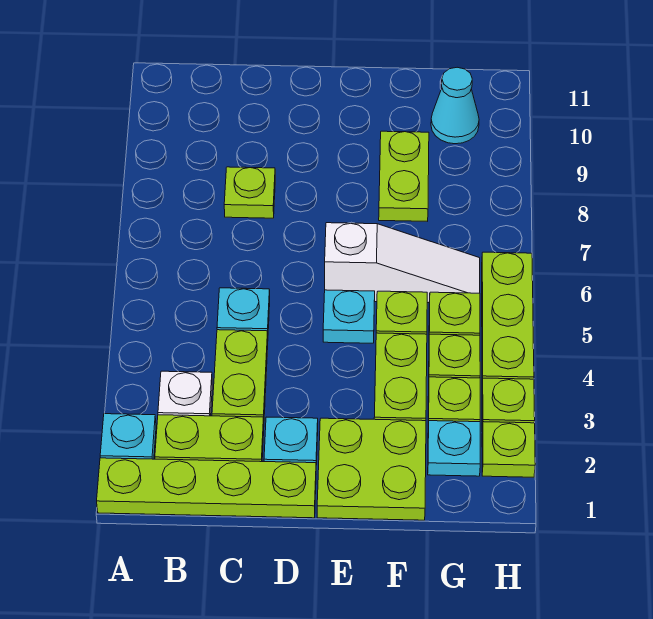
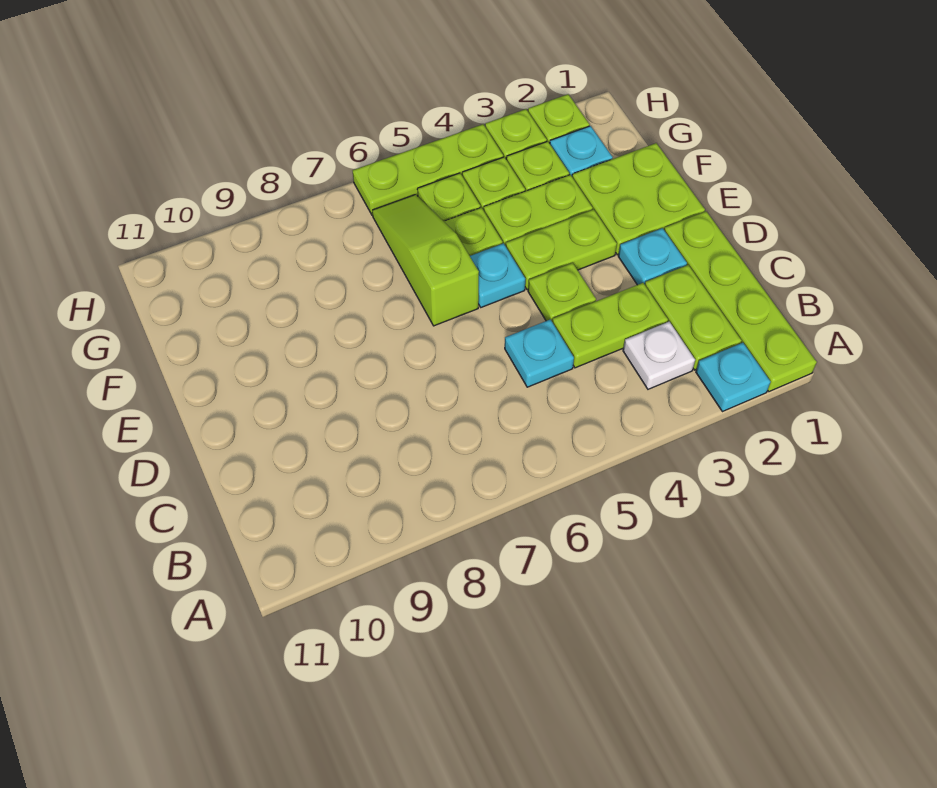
lime plate C8 level 1 -> lime plate D4 level 1
white slope E6:G6 level 1 top E -> lime slope E6:G6 level 1 top E
lime plate F8:F9 level 1 -> lime plate E3:E4 level 1
cyan cone G10 level 1 -> none

